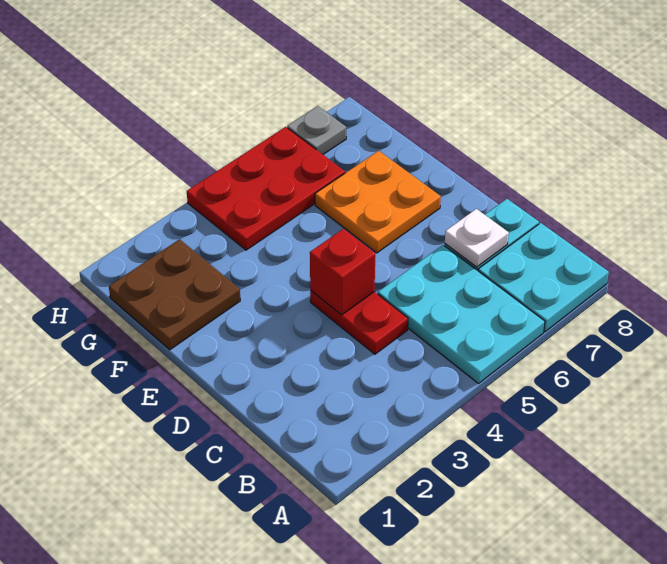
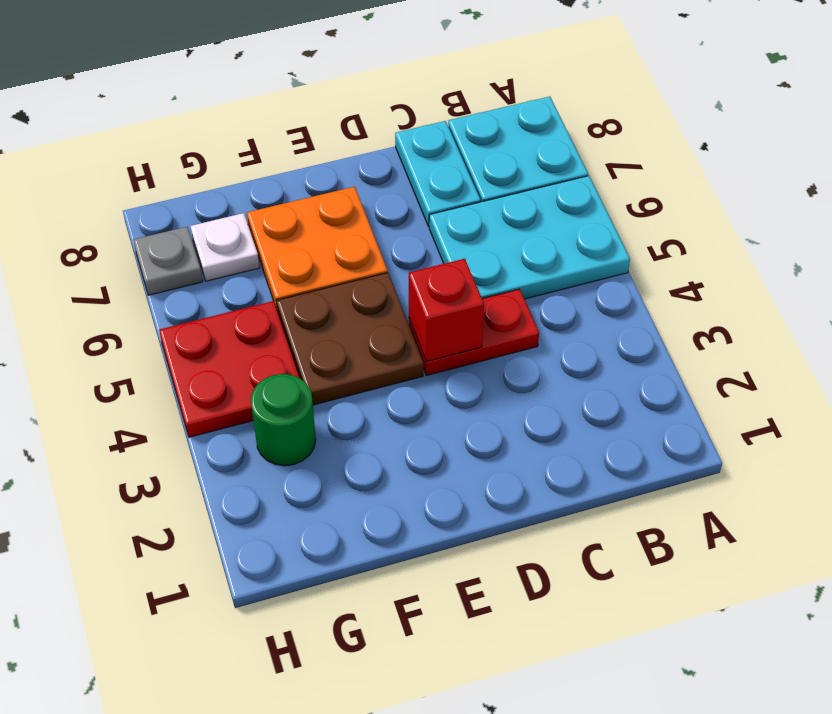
white plate C7 level 2 -> white plate G7 level 1
brown plate F1:G2 level 1 -> brown plate E4:F5 level 1
none -> green round brick G3 level 1
red plate G4:H6 level 1 -> red plate G4:H5 level 1

